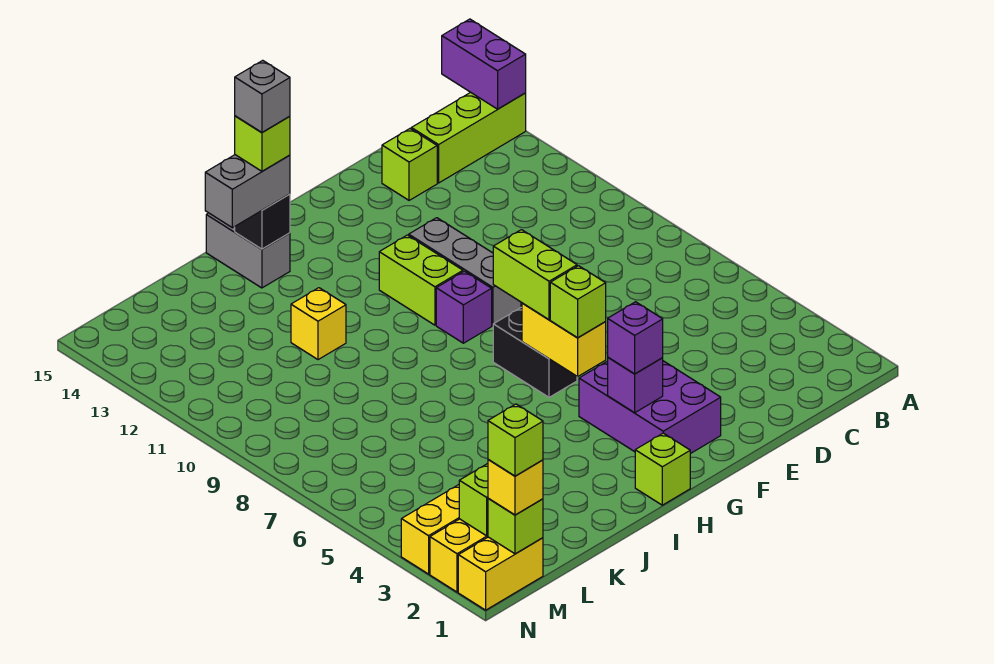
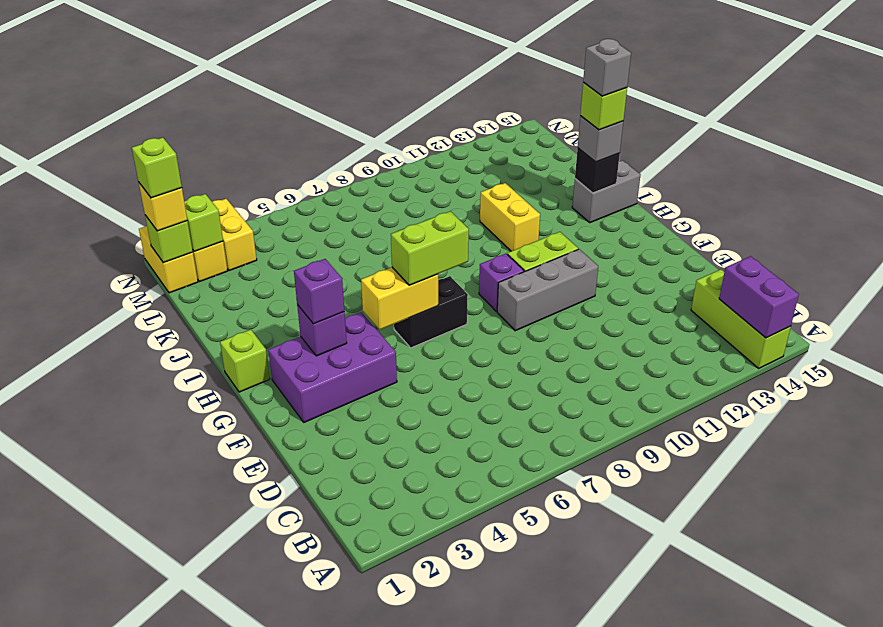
purple brick A14:A15 level 2 -> purple brick A14:B14 level 2
lime brick D14 level 1 -> none
lime brick G5 level 3 -> none
grey brick I14:J14 level 3 -> grey brick I14 level 3
yellow brick J11 level 1 -> yellow brick I11:J11 level 1

